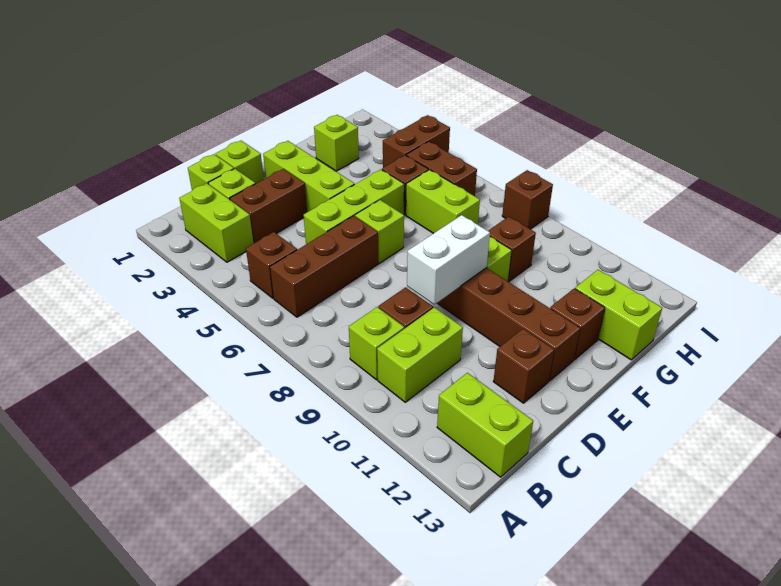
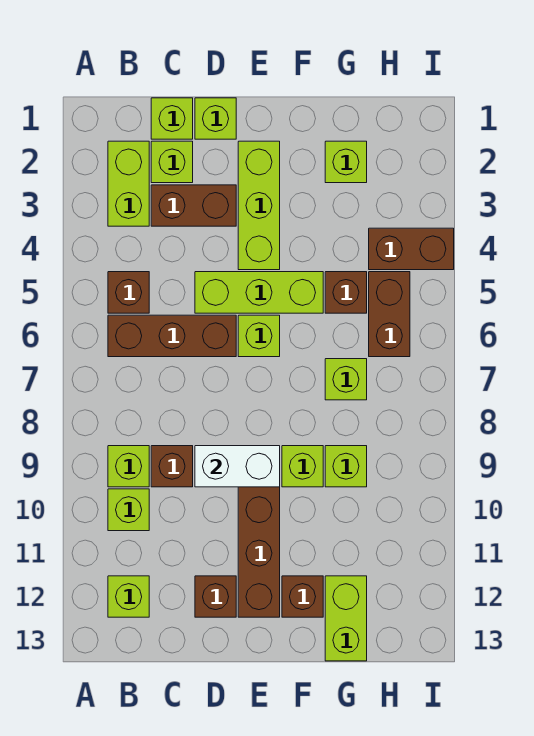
lime brick B10:C10 level 1 -> lime brick B10 level 1
lime brick B12:B13 level 1 -> lime brick B12 level 1
lime brick G6:G7 level 1 -> lime brick G7 level 1
brown brick G9 level 1 -> lime brick G9 level 1
brown brick I8 level 1 -> none

